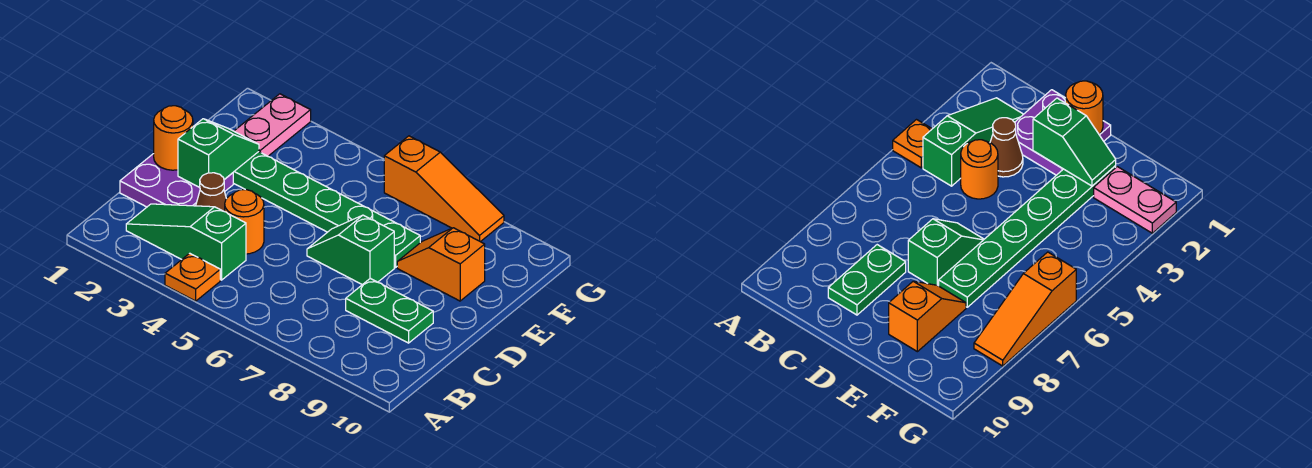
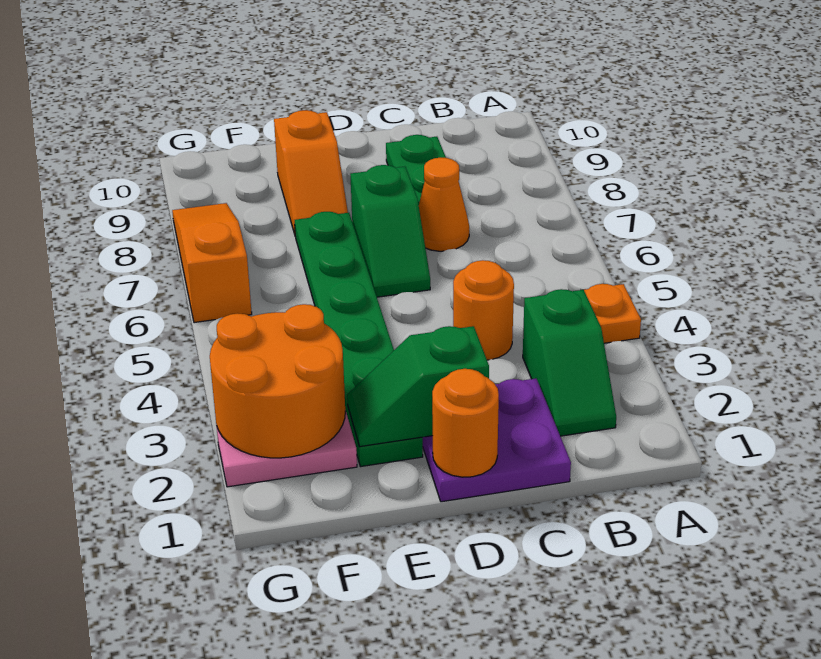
green slope B2:B4 level 1 top 4 -> green slope B2:B3 level 1 top 3
brown cone C3 level 1 -> none
none -> orange cone C7 level 1
none -> orange round brick F2:G3 level 2

